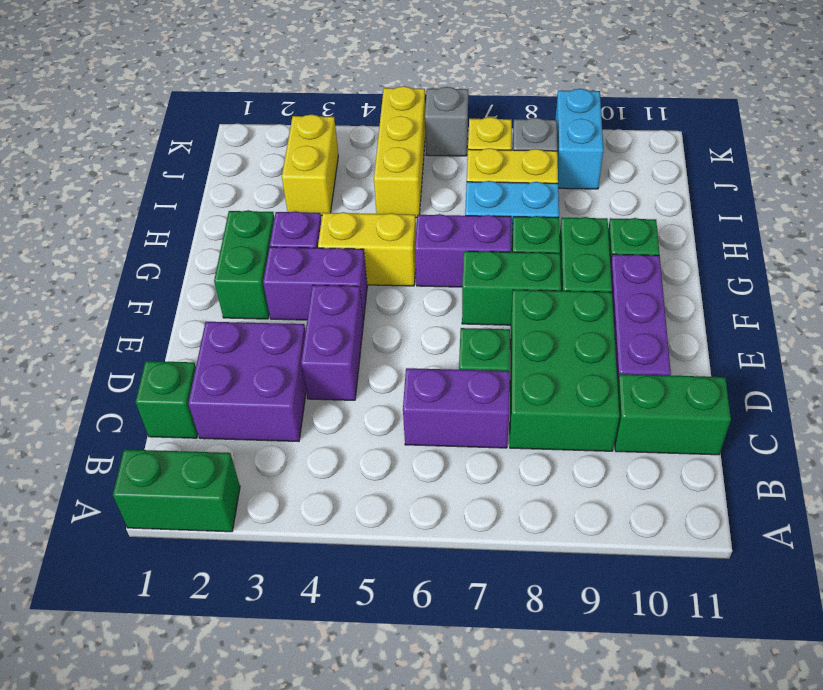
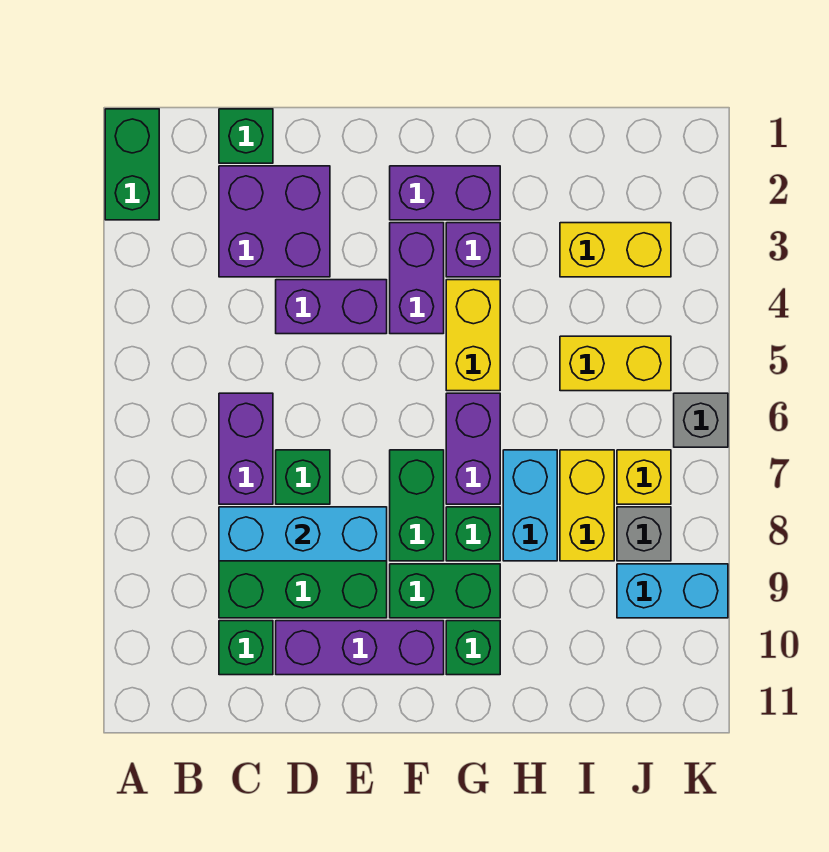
none -> cyan brick C8:E8 level 2
green brick C10:C11 level 1 -> green brick C10 level 1
green brick F2:G2 level 1 -> purple brick F2:G2 level 1
yellow brick I5:K5 level 1 -> yellow brick I5:J5 level 1

